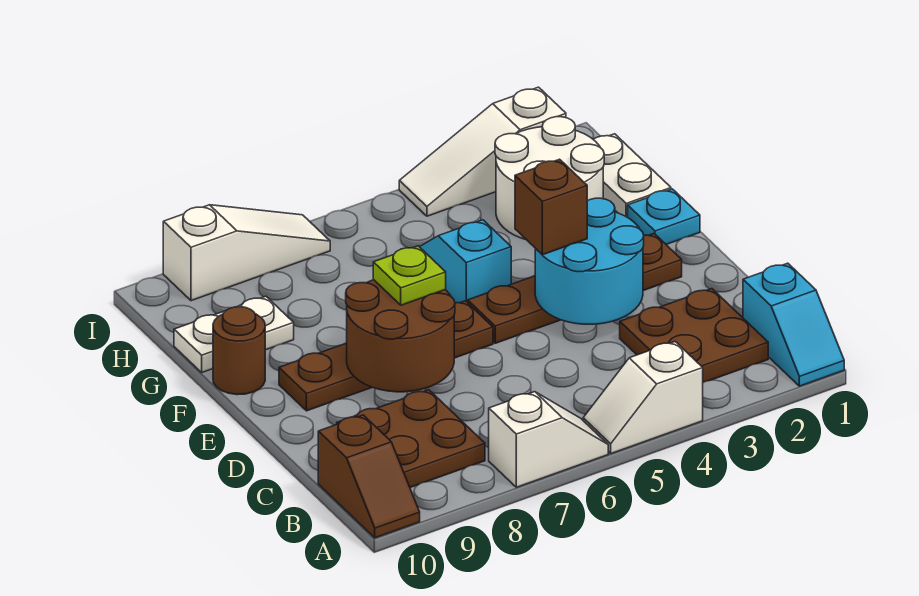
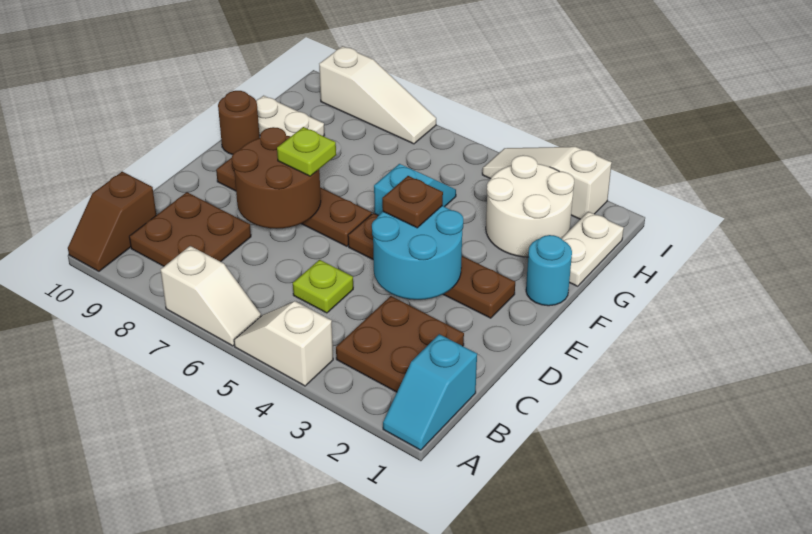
none -> lime plate C5 level 1
brown brick E4 level 3 -> brown plate E4 level 3
cyan plate F1 level 1 -> cyan round brick F1 level 1

